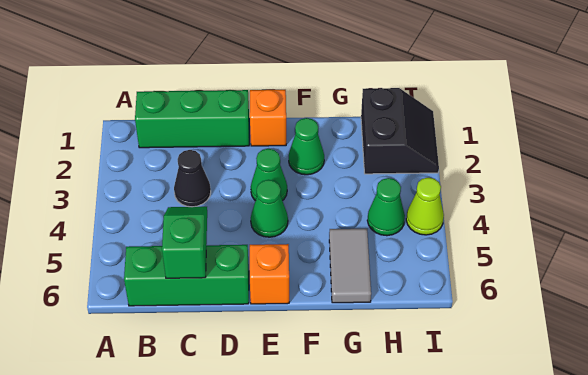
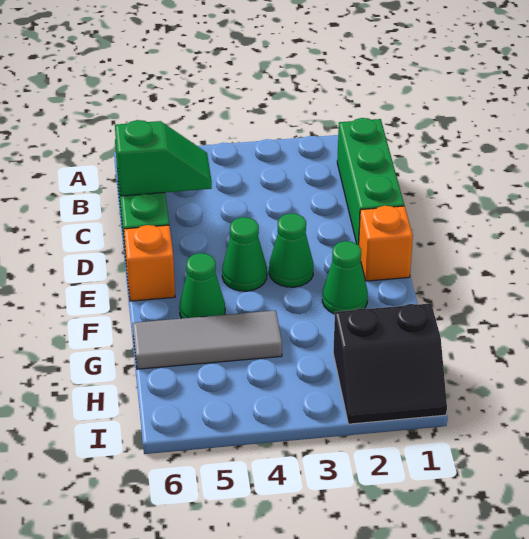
black cone C3 level 1 -> none
grey tile G5:G6 level 1 -> grey tile G4:G6 level 1
green cone H4 level 1 -> green cone F5 level 1
lime cone I4 level 1 -> none

